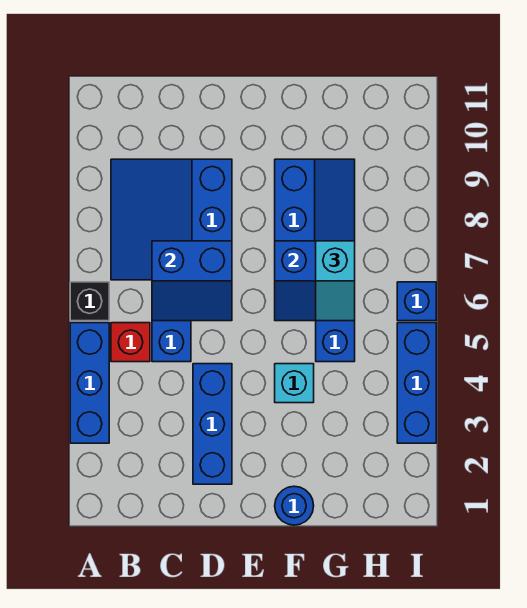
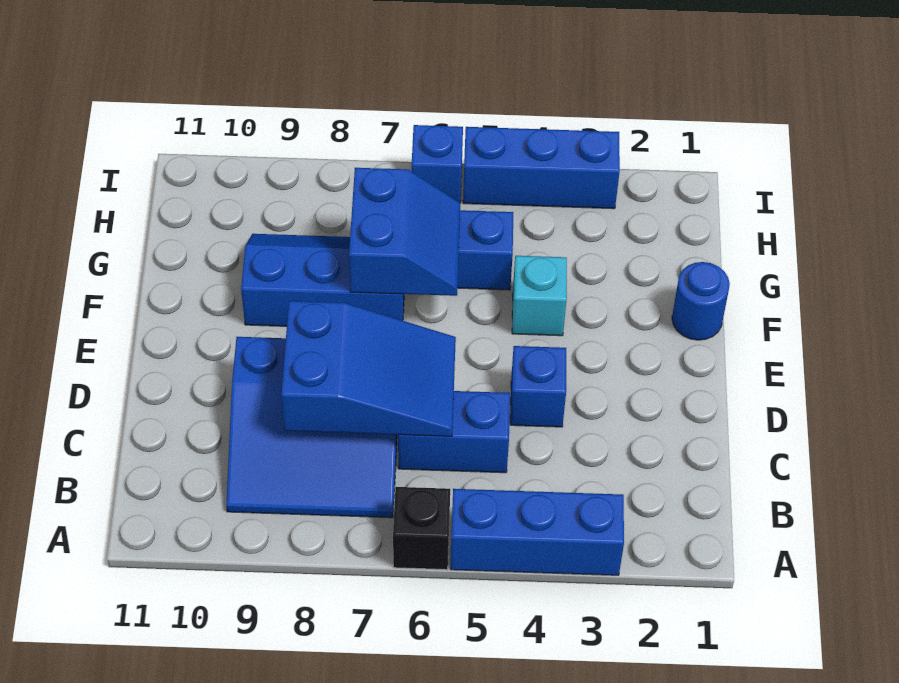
red brick B5 level 1 -> none
blue slope C6:D7 level 2 top 7 -> blue slope C6:D8 level 2 top 8
blue brick D2:D4 level 1 -> blue brick D4 level 1
cyan slope G6:G7 level 3 top 7 -> none

